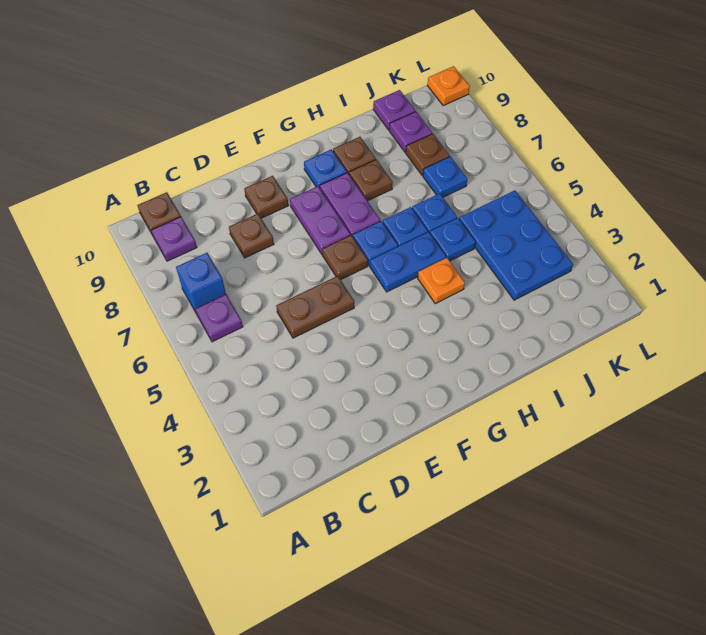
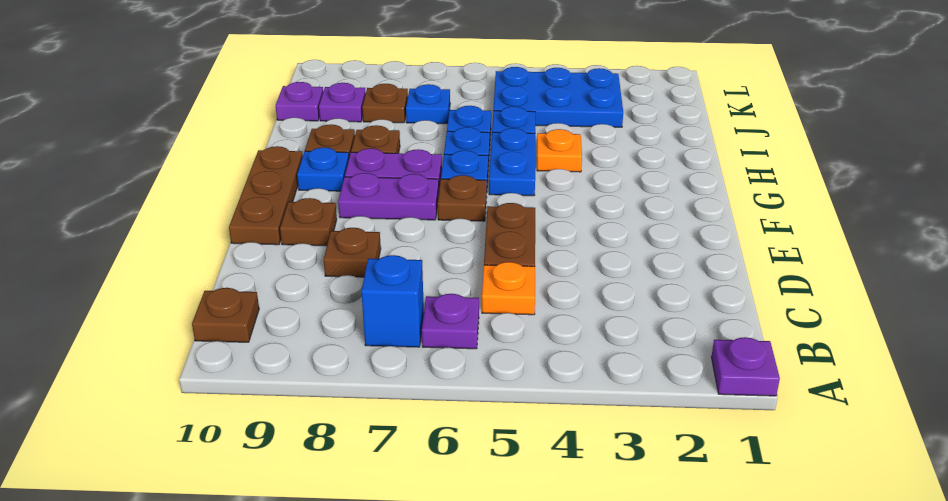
purple plate B9 level 1 -> purple plate A1 level 1
none -> brown plate E10:G10 level 1
orange plate L10 level 1 -> orange plate C5 level 1

